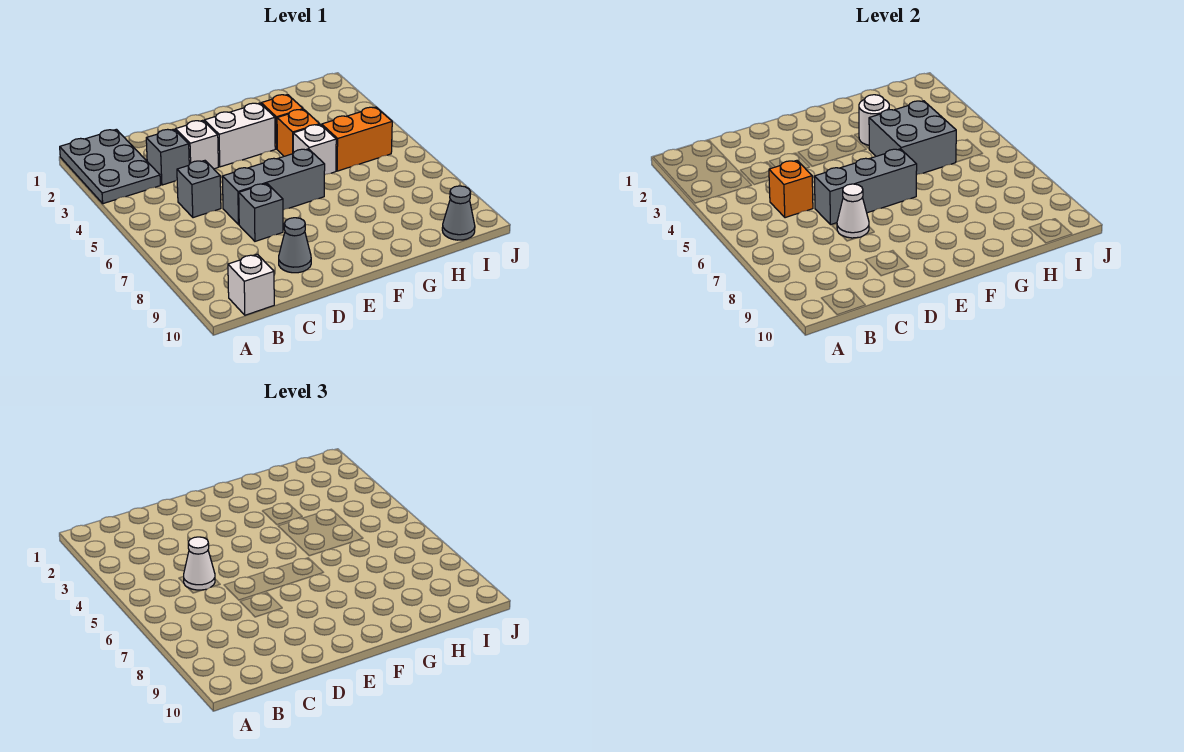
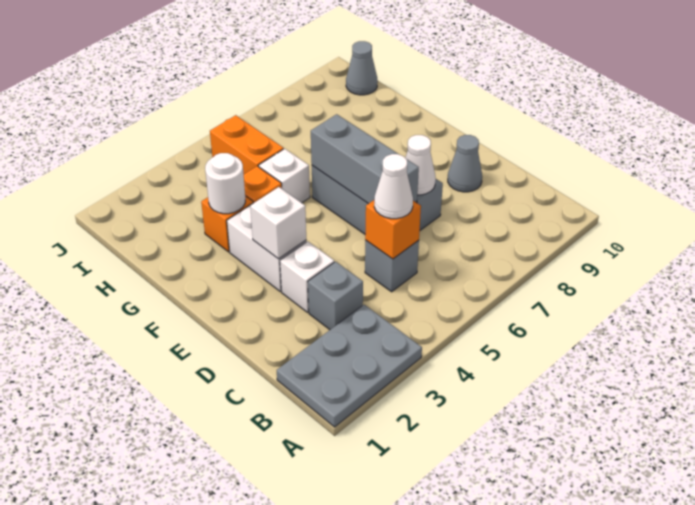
white brick B10 level 1 -> white brick E3 level 2
grey brick G4:H5 level 2 -> none

